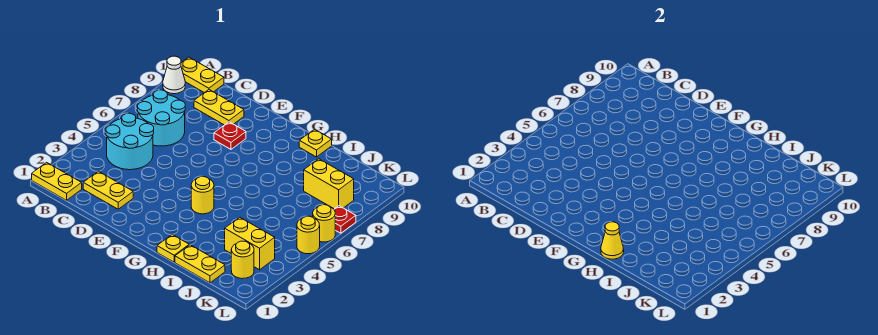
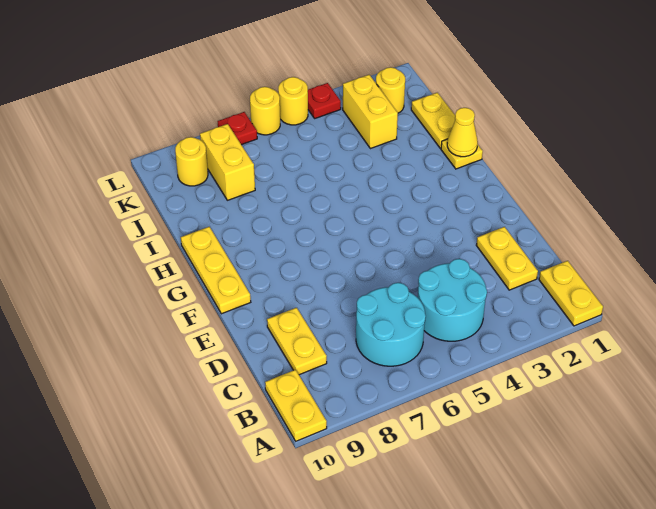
white cone A9 level 1 -> none
red plate E8 level 1 -> red plate L4 level 1
yellow round brick G4 level 1 -> yellow round brick K9 level 1
yellow plate H10 level 1 -> yellow plate F10:H10 level 1

